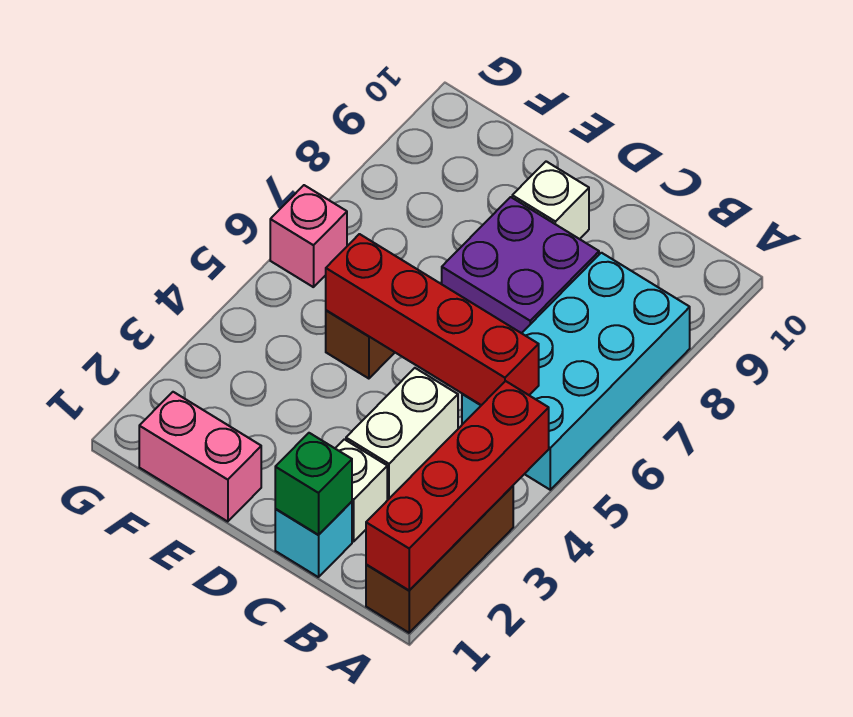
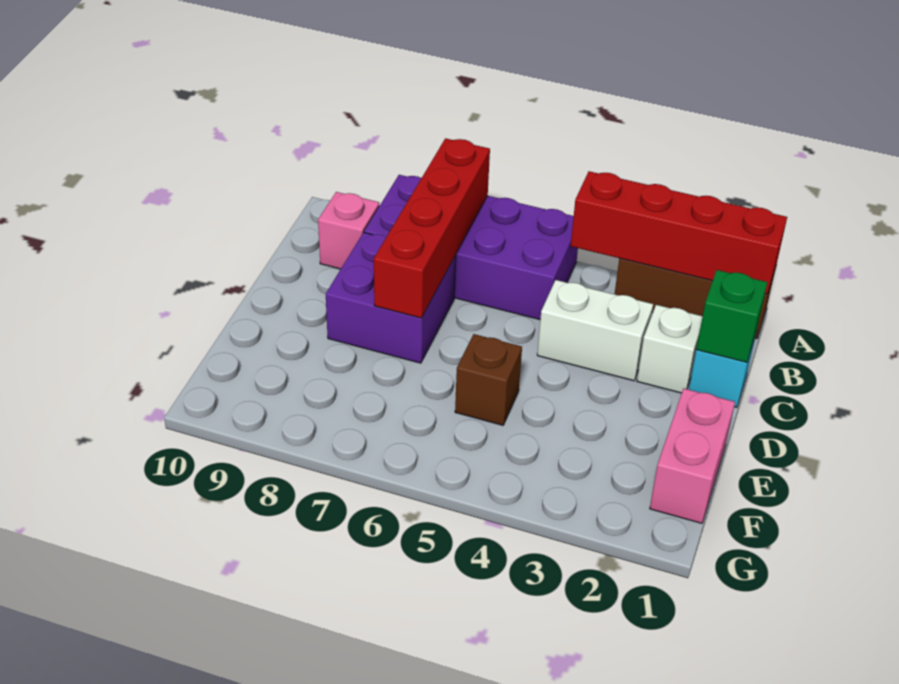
cyan brick A5:B8 level 1 -> purple brick A5:B8 level 1
red brick B5:E5 level 2 -> red brick A7:D7 level 2
white brick D9 level 1 -> none
pink brick G6 level 1 -> pink brick B9 level 1

